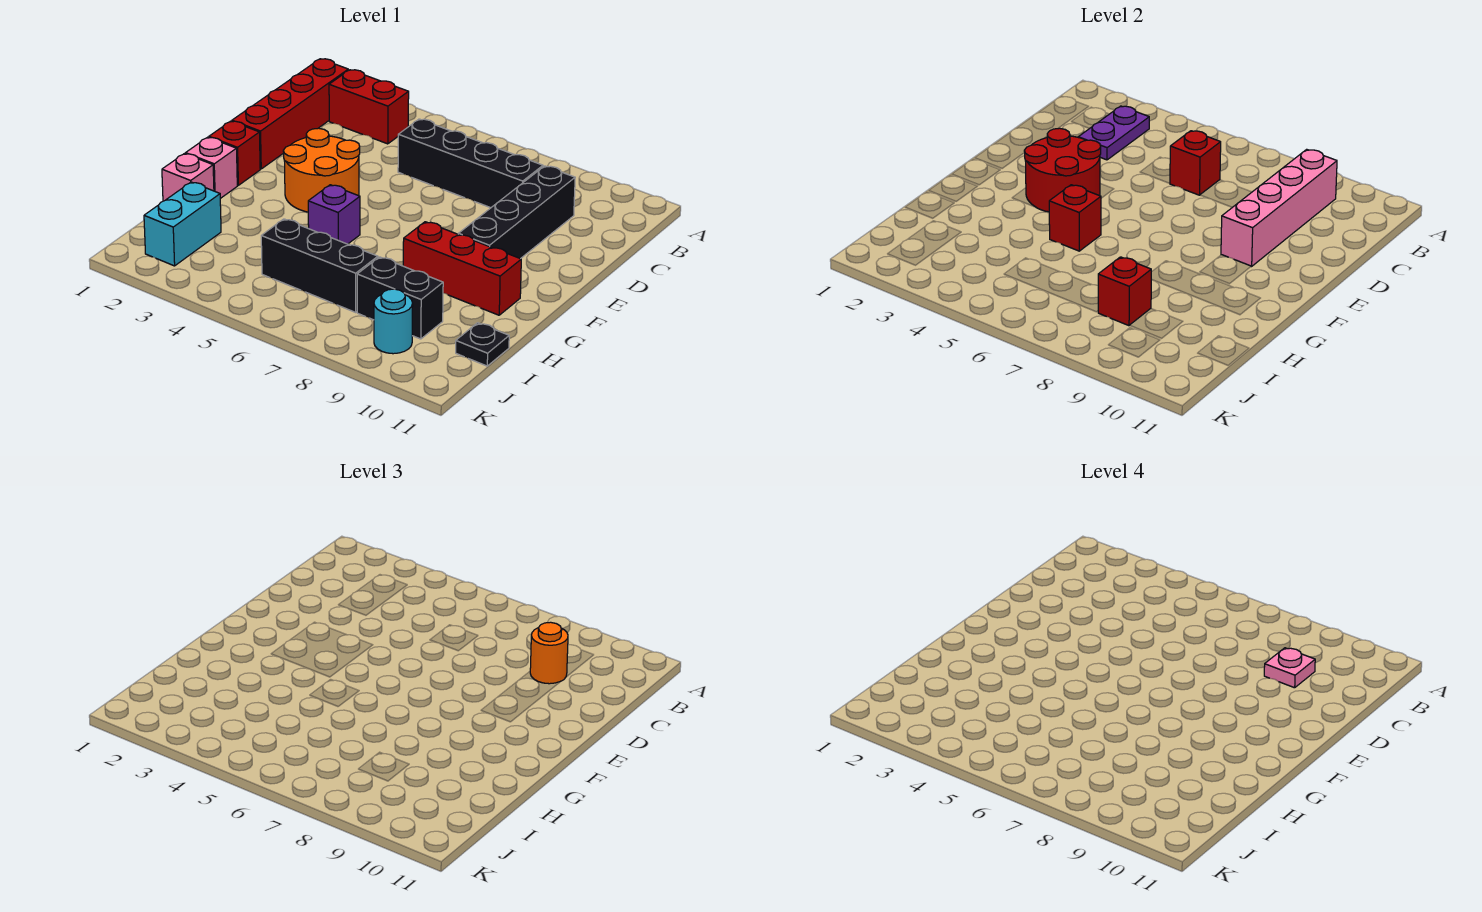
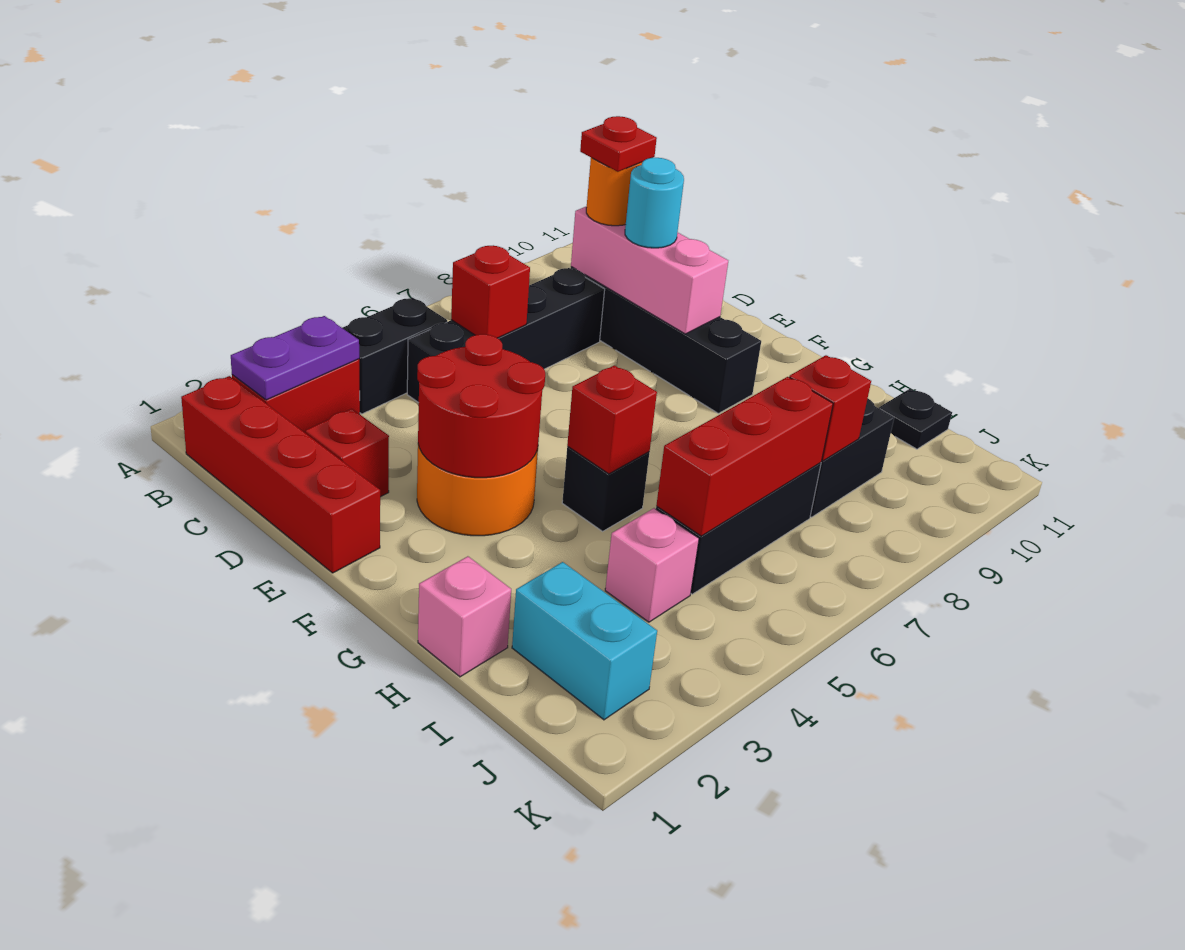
purple plate B3:C3 level 2 -> purple plate B2:B3 level 2
none -> black brick B4:B5 level 1
pink brick B9:E9 level 2 -> pink brick C9:E9 level 2
pink plate C9 level 4 -> red plate C9 level 4
red brick F1 level 1 -> red brick D2 level 1
pink brick G1 level 1 -> pink brick I4 level 1
purple brick G5 level 1 -> black brick G5 level 1
red brick G8:G10 level 1 -> red brick I5:I7 level 2
cyan round brick J9 level 1 -> cyan round brick D9 level 3

